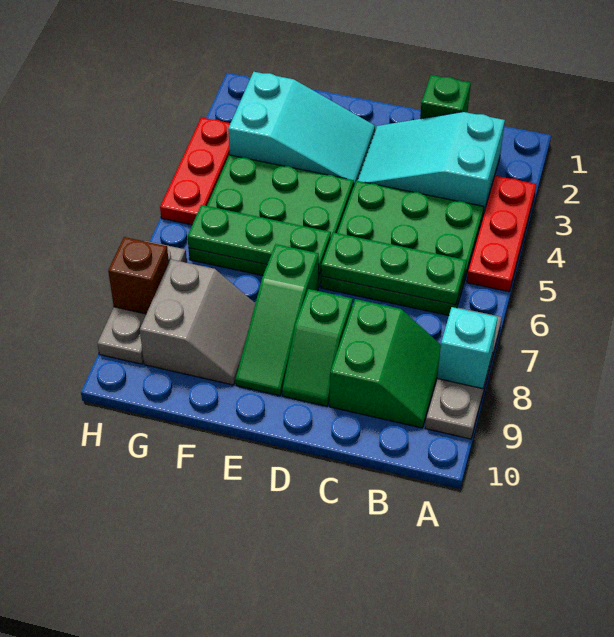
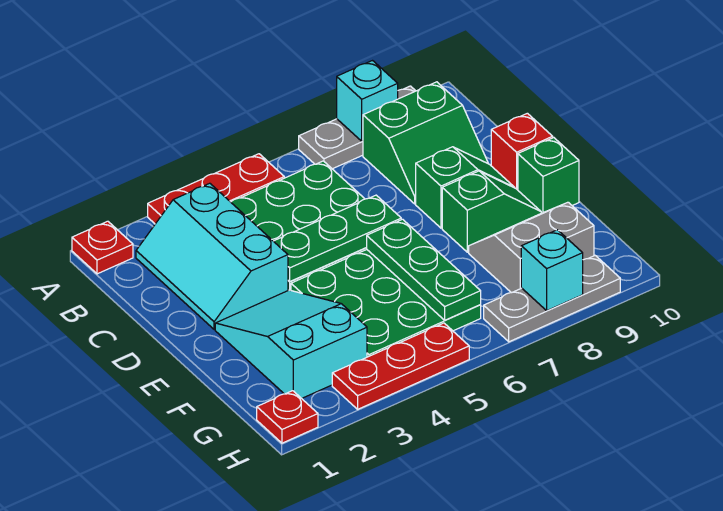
none -> red plate A1 level 1
cyan slope B2:D3 level 1 top B -> cyan slope B2:D3 level 1 top 3
green plate B6:D6 level 2 -> green plate D4:D6 level 2
green slope B8:C9 level 1 top C -> green slope B8:C9 level 1 top B
green brick C1 level 1 -> green brick E10 level 1
none -> red brick D10 level 1
green slope E7:E9 level 1 top 7 -> green slope E8:E9 level 1 top 8
none -> red plate H1 level 1
brown brick H8 level 2 -> cyan brick H8 level 2

